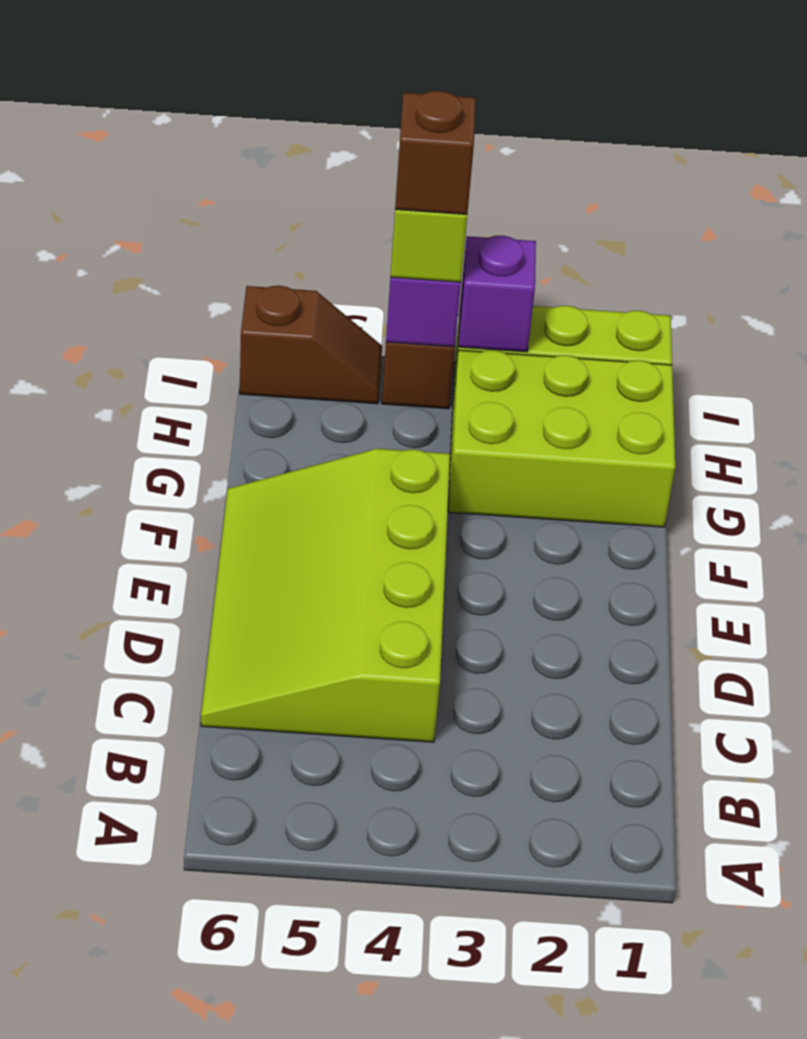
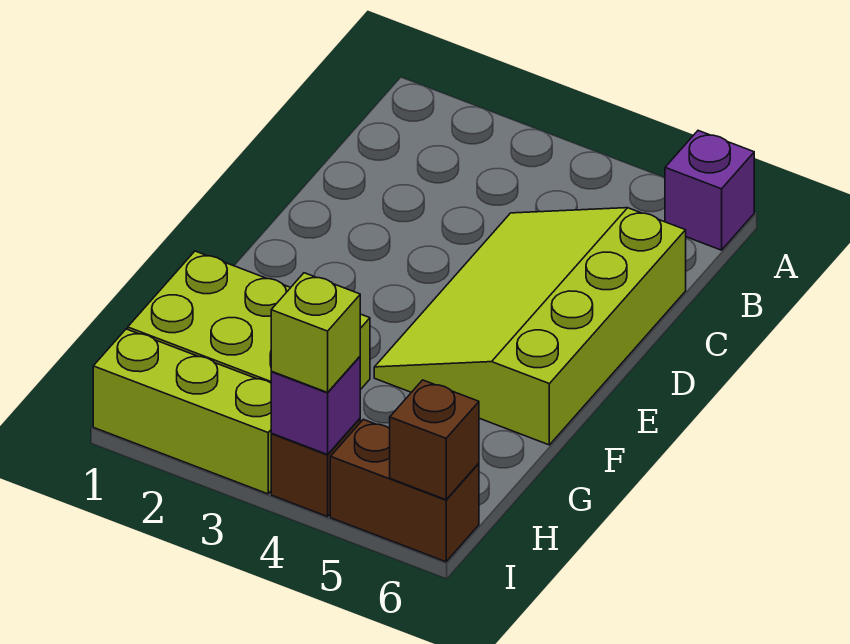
lime slope C4:F6 level 1 top 4 -> lime slope C4:F6 level 1 top 6
purple brick I3 level 2 -> purple brick A6 level 1
brown brick I4 level 4 -> brown brick I6 level 2
brown slope I5:I6 level 1 top 6 -> brown brick I5:I6 level 1

